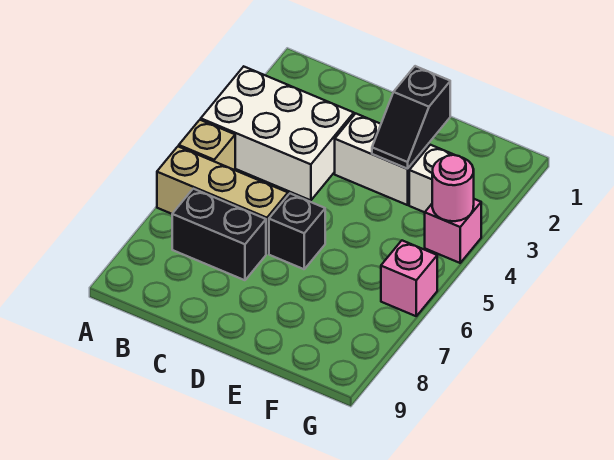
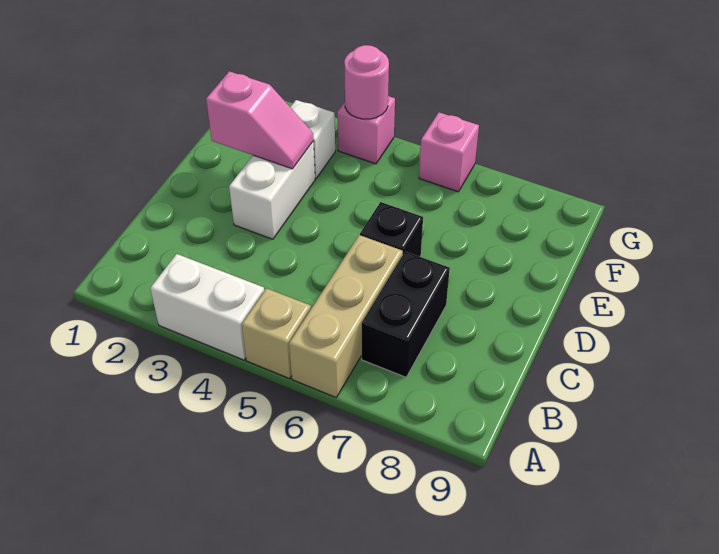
white brick A3:C4 level 1 -> white brick A3:A4 level 1
black slope E2:E3 level 2 top 2 -> pink slope E2:E3 level 2 top 2

